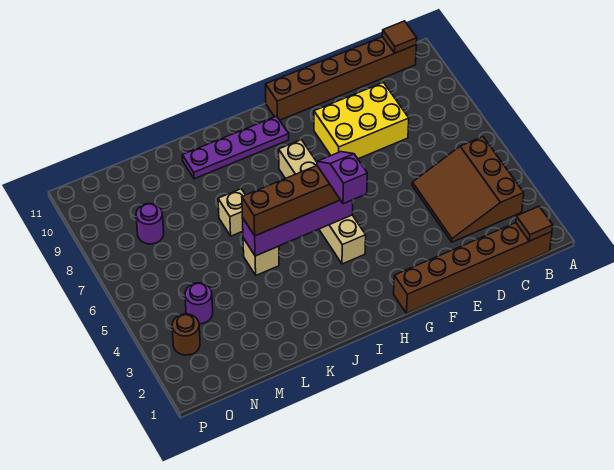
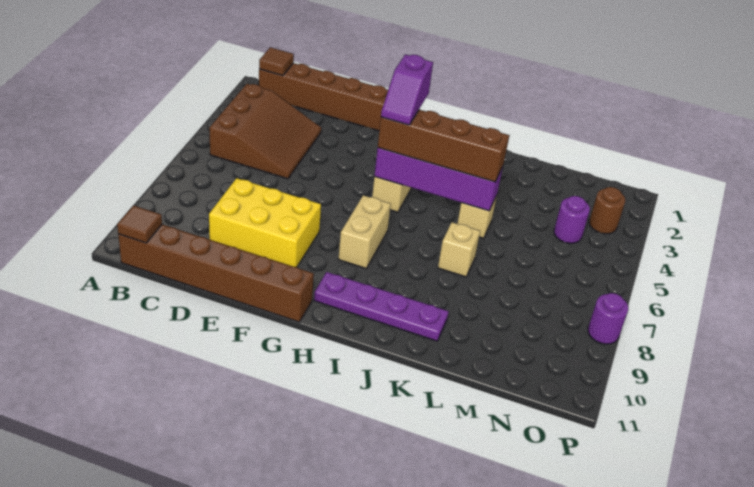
purple round brick N8 level 1 -> purple round brick P8 level 1

